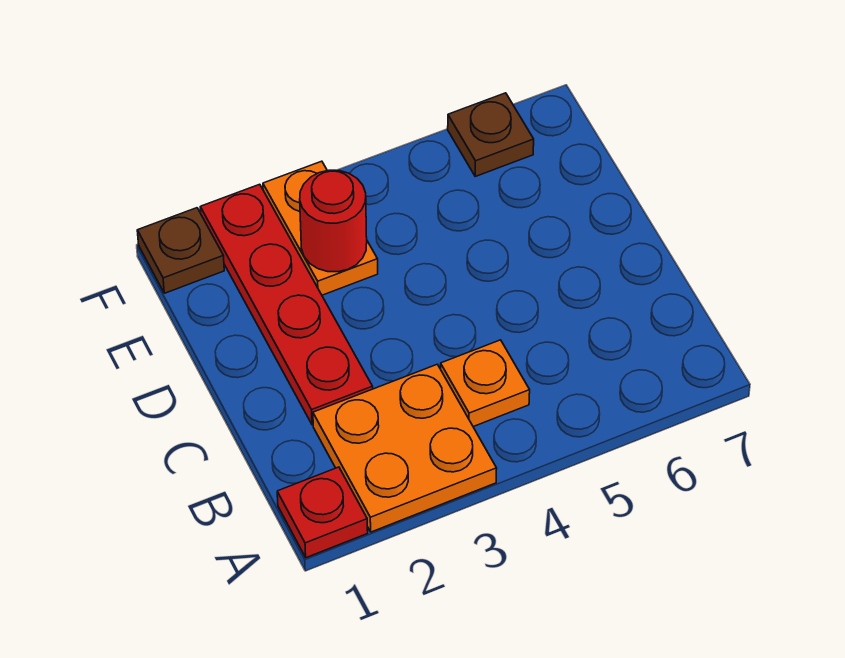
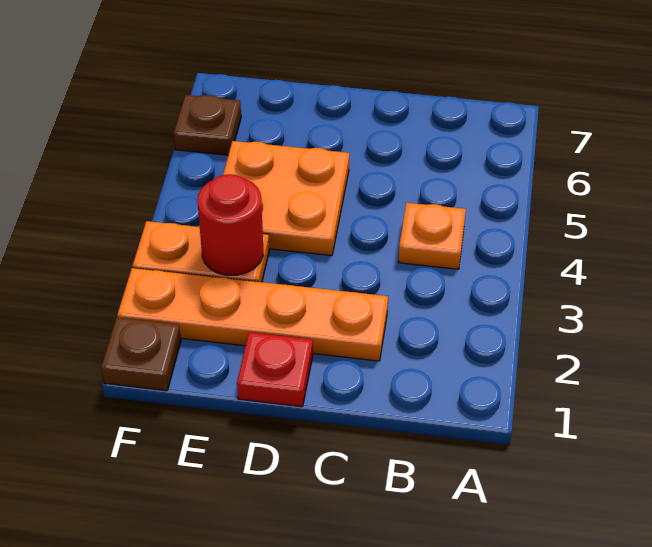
red plate A1 level 1 -> red plate D1 level 1
orange plate A2:B3 level 1 -> orange plate D4:E5 level 1
red plate C2:F2 level 1 -> orange plate C2:F2 level 1

